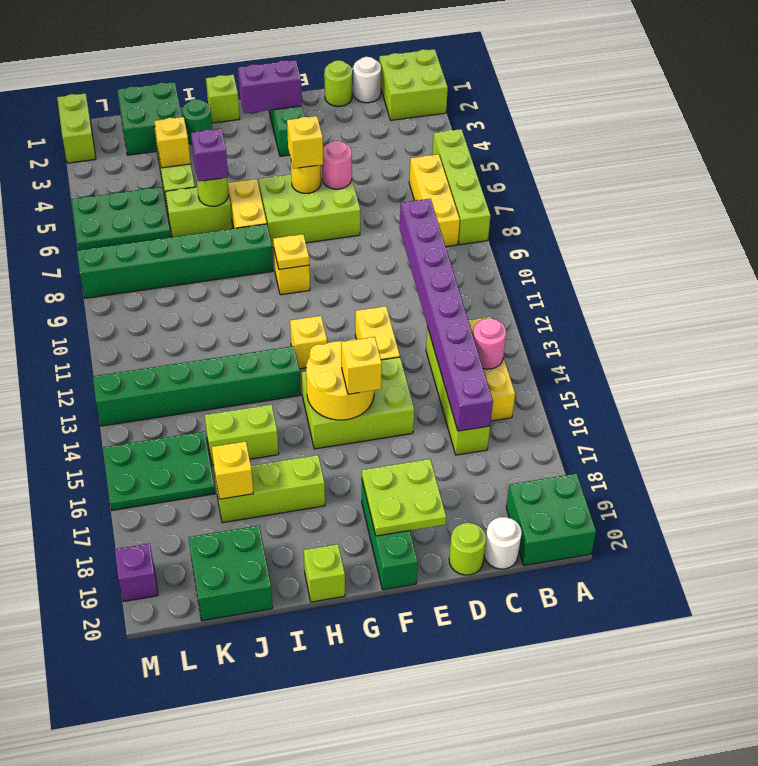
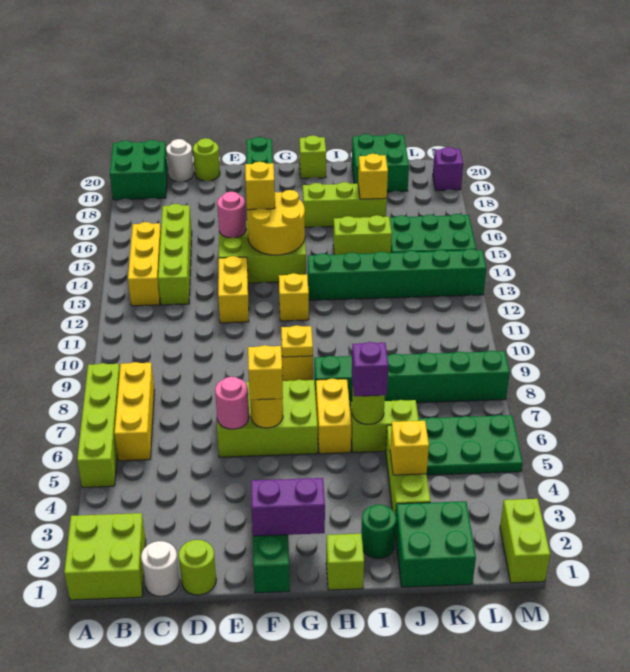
pink round brick B14 level 2 -> pink round brick E15 level 2
purple brick C9:C16 level 2 -> none
lime plate E18:F19 level 2 -> none

